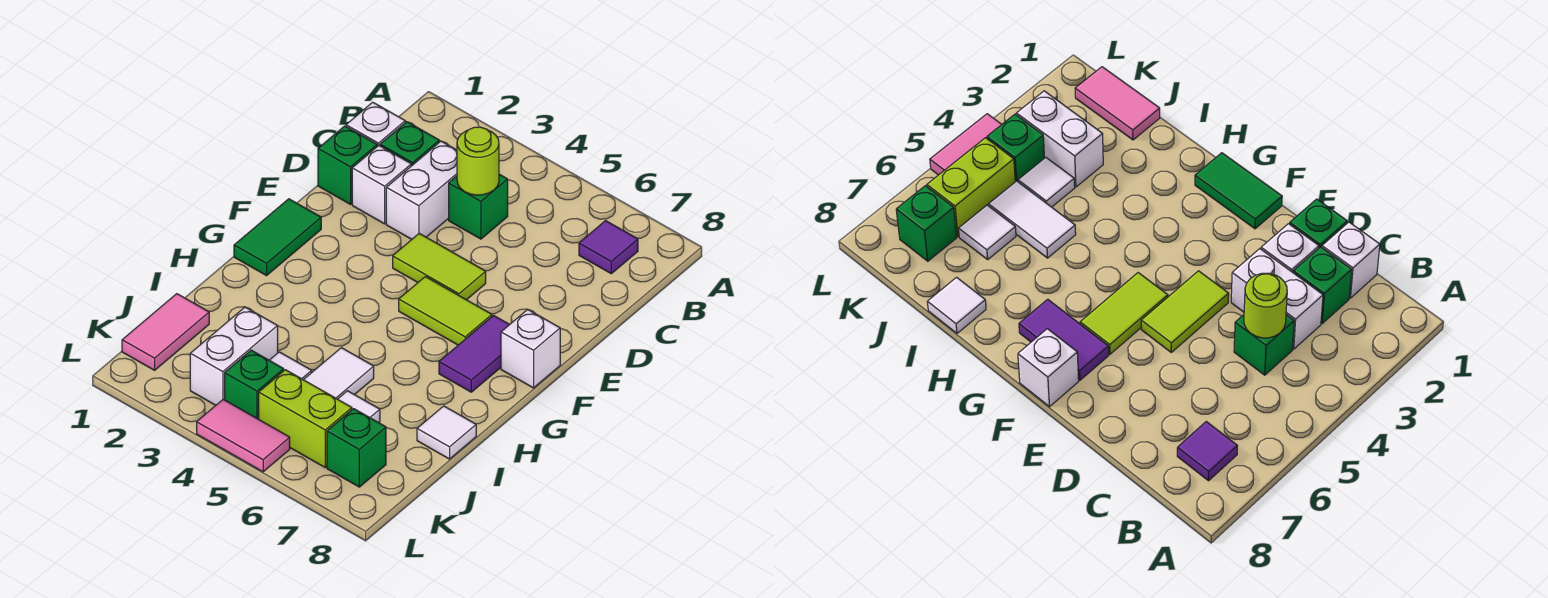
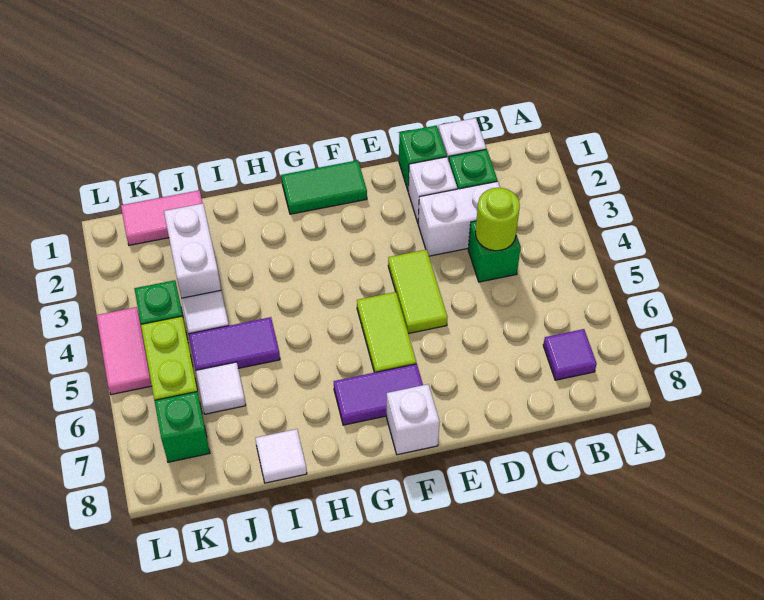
white tile I5:J5 level 1 -> purple tile I5:J5 level 1
white brick J3:K3 level 1 -> white brick J2:J3 level 1

